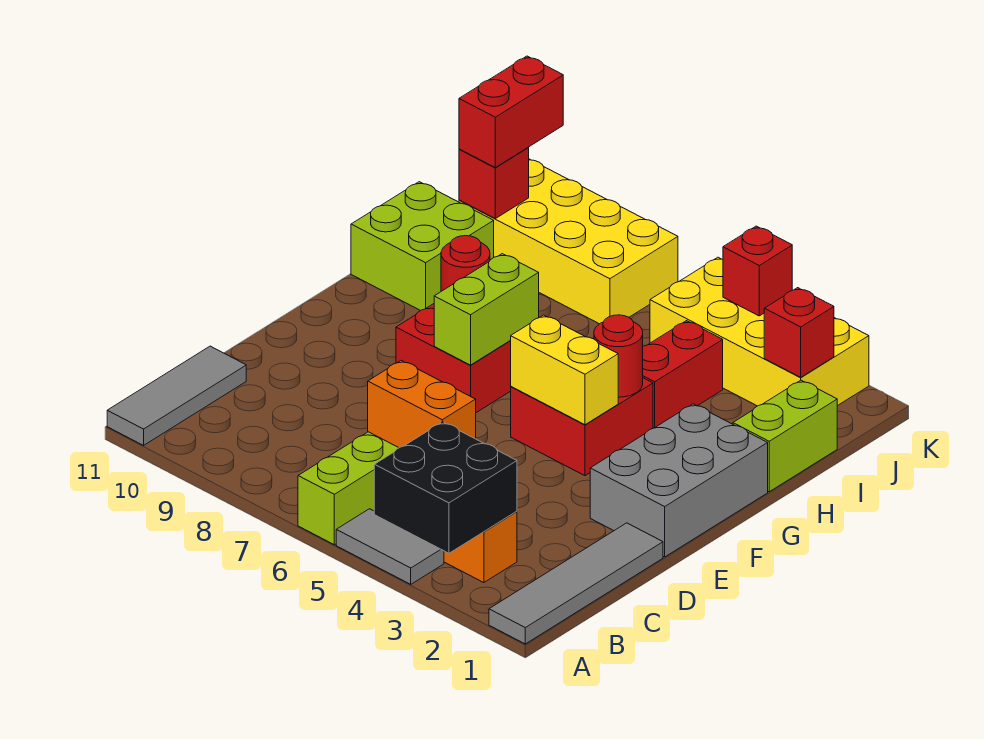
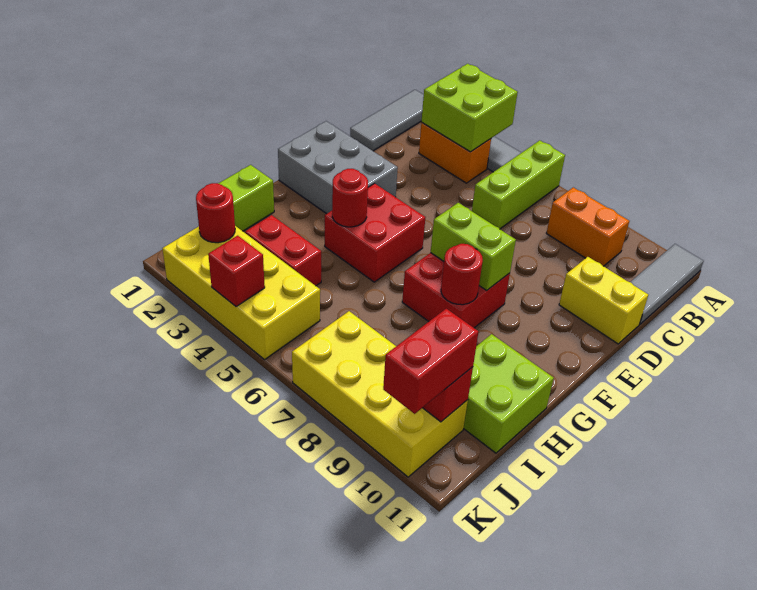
grey tile A1:D1 level 1 -> grey tile A1:C1 level 1
black brick A3:B4 level 2 -> lime brick A3:B4 level 2
orange brick C5:C6 level 2 -> orange brick B8:B9 level 1
grey brick E1:G2 level 1 -> grey brick E1:F3 level 1
yellow brick F4:F5 level 2 -> yellow brick D10:D11 level 1
lime brick F7:G7 level 2 -> lime brick F7:F8 level 2
red brick H4:I4 level 1 -> red brick I3:I4 level 1
red brick J2 level 2 -> red round brick J2 level 2

